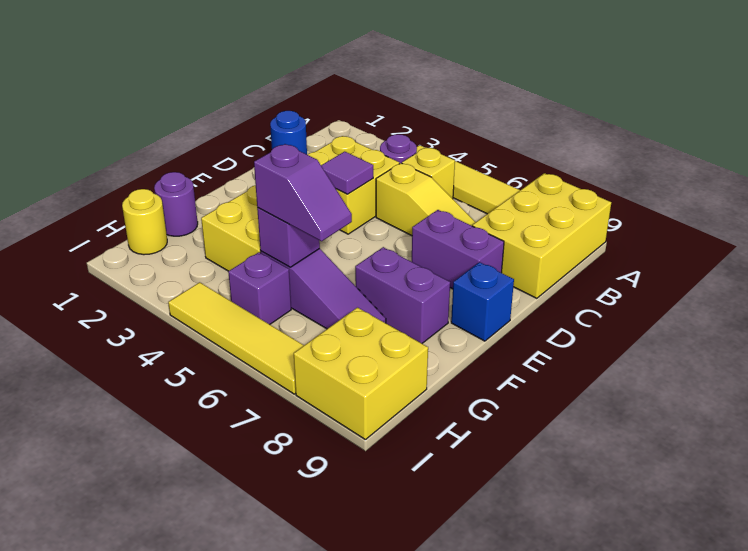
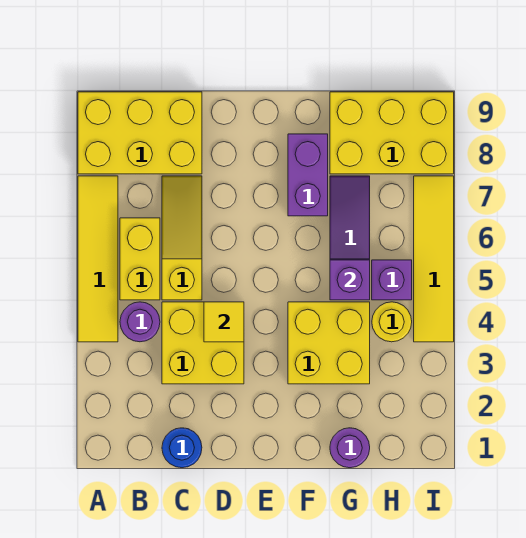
yellow brick B5 level 1 -> yellow brick B5:B6 level 1
purple tile D4 level 2 -> yellow tile D4 level 2
purple brick D7:D8 level 1 -> none
blue brick E9 level 1 -> none
purple slope G5:G6 level 3 top 5 -> none
yellow round brick H1 level 1 -> yellow round brick H4 level 1
yellow brick H8:I9 level 1 -> yellow brick G8:I9 level 1

